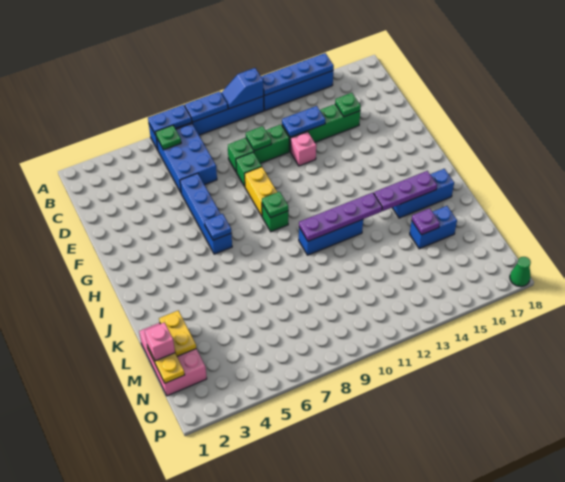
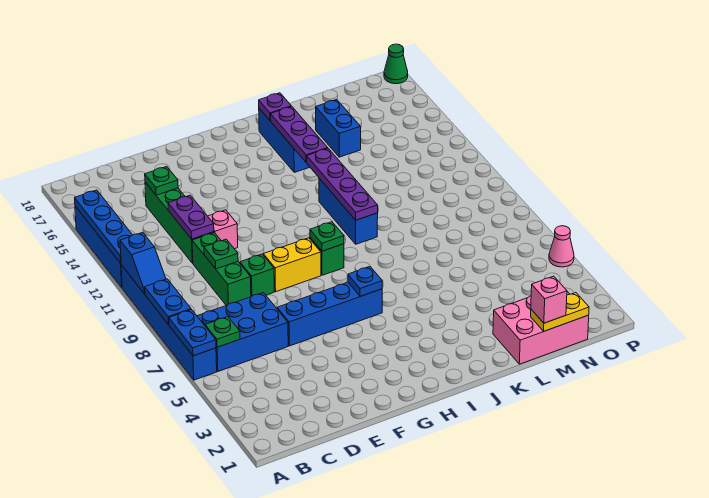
blue plate D12:D13 level 2 -> purple plate D12:D13 level 2
yellow plate L2:M2 level 2 -> none
purple plate L15 level 2 -> purple plate J17 level 2
none -> pink cone P5 level 1

